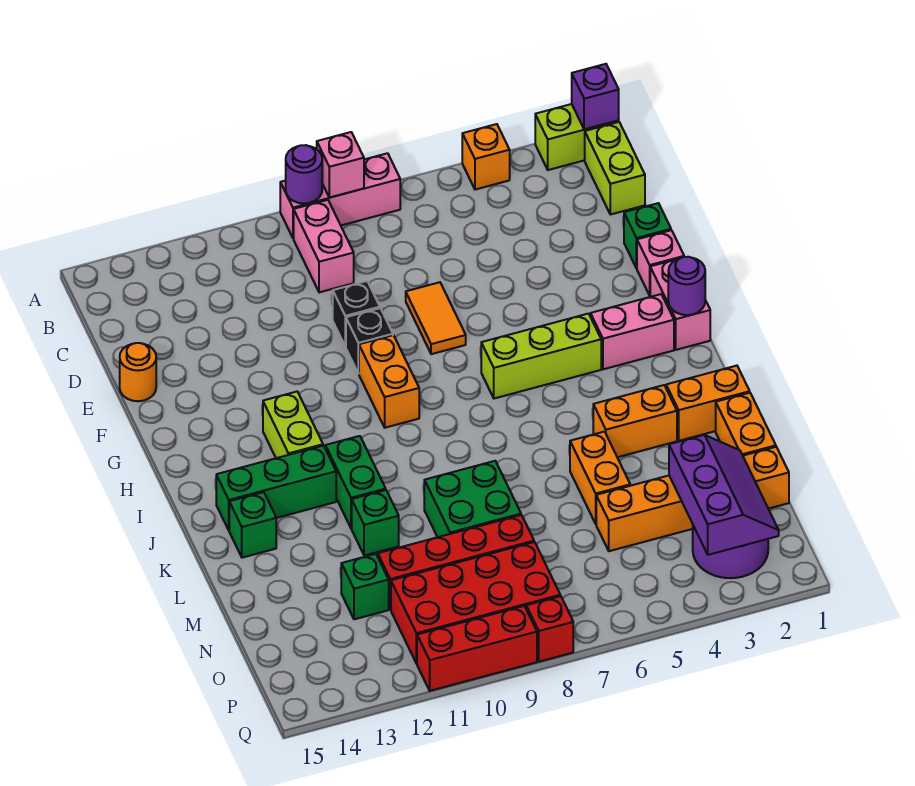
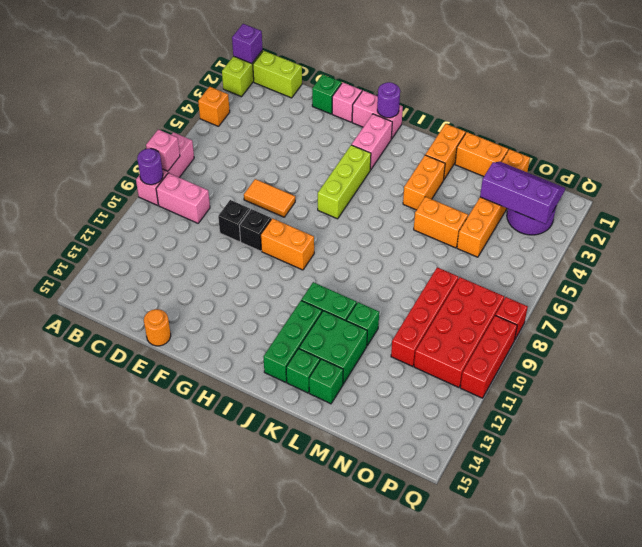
lime brick H12:I12 level 1 -> none
green brick L8:M9 level 1 -> green brick K12:L13 level 1
green brick N12 level 1 -> green brick L14 level 1

